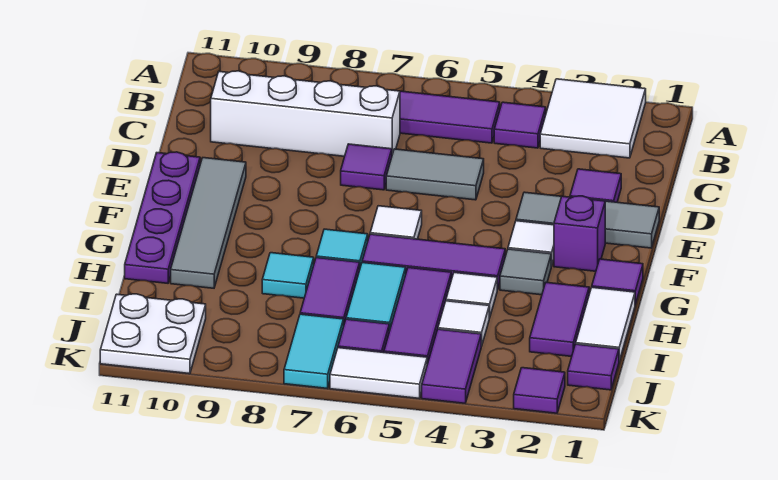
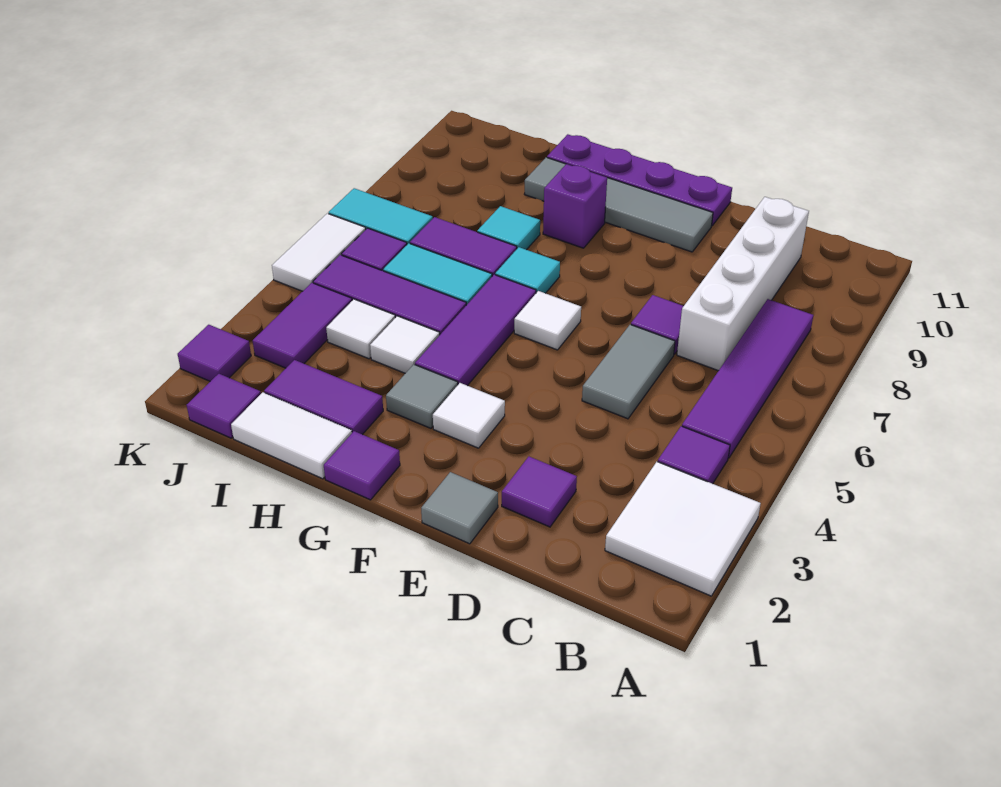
grey tile E1:E3 level 1 -> grey tile E1 level 1
purple brick F2 level 1 -> purple brick G9 level 1
purple tile J4:K4 level 1 -> purple tile J3:J4 level 1
white plate J10:K11 level 1 -> none

